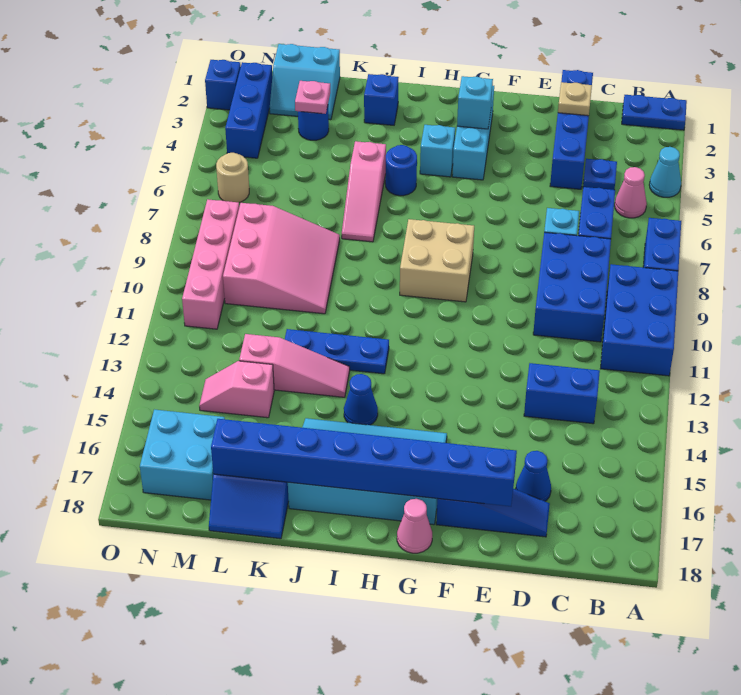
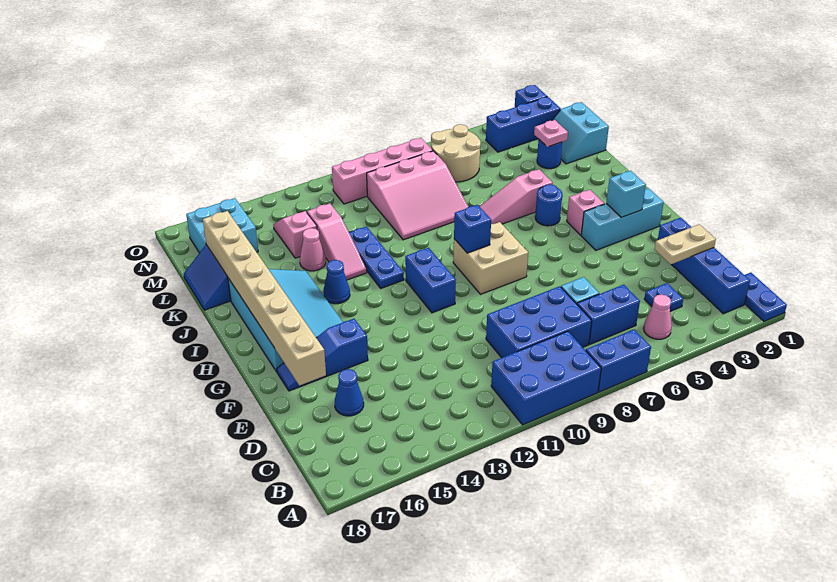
cyan cone A4 level 1 -> none
blue brick C13:D13 level 1 -> blue brick G11:H11 level 1
blue brick D1:D4 level 1 -> blue brick B2:E2 level 1
tan plate D2 level 2 -> tan plate D2:D3 level 2
blue slope D17:F17 level 1 top F -> blue slope F15:F17 level 1 top 15
blue brick E17:L17 level 2 -> tan brick E17:L17 level 2
pink cone G18 level 1 -> pink cone K14 level 1
cyan brick H4 level 1 -> pink brick H4 level 1
blue brick J2 level 1 -> blue brick H9 level 2
tan round brick N6 level 1 -> tan round brick M6:N7 level 1

